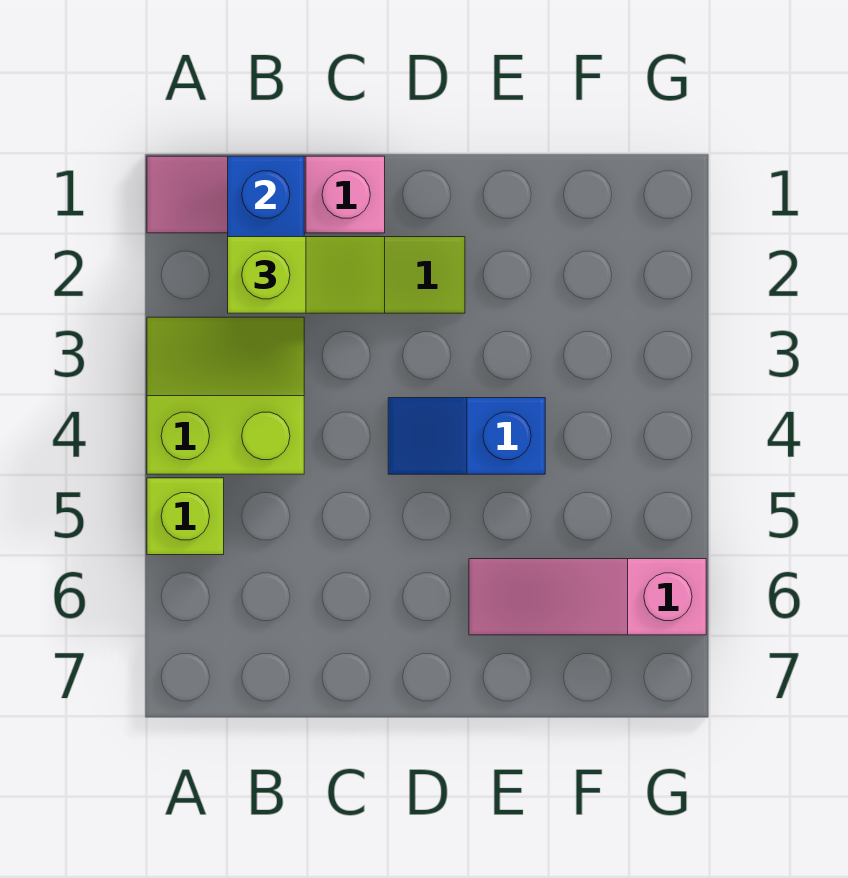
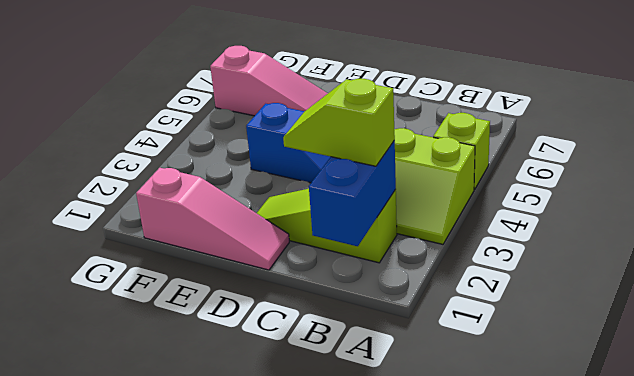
pink slope A1:C1 level 1 top C -> pink slope D1:F1 level 1 top F

